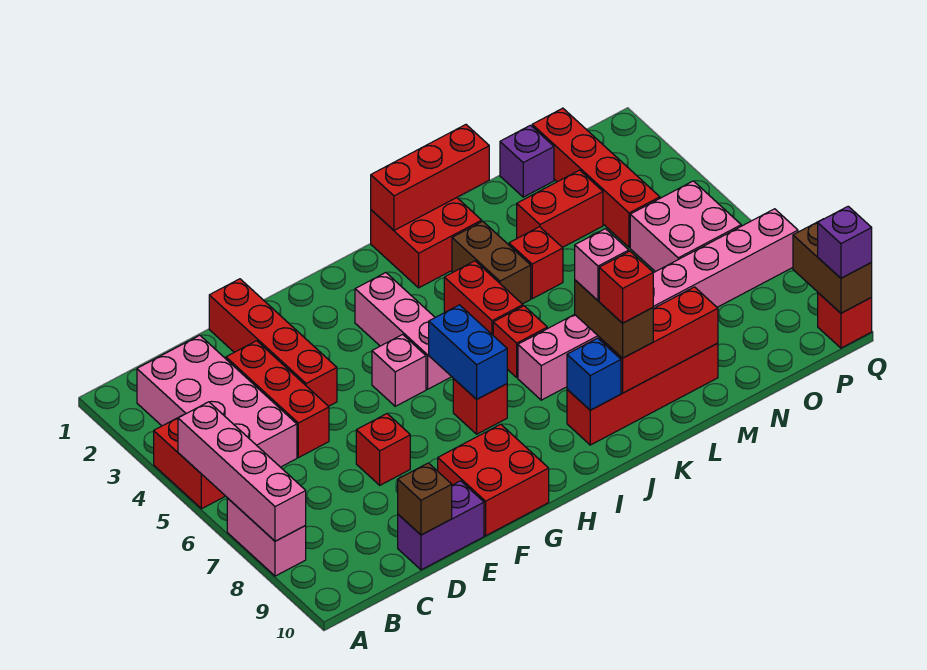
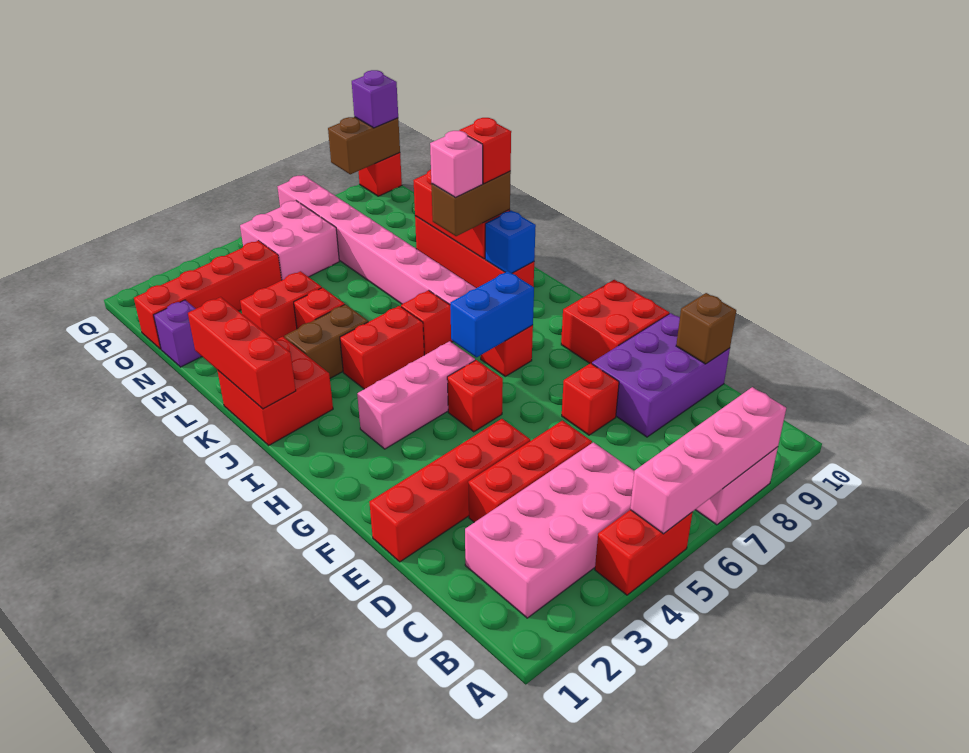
purple brick D10:E10 level 1 -> purple brick D8:E10 level 1
pink brick G5 level 1 -> red brick G5 level 1
red brick M3:N3 level 1 -> red brick M3:M4 level 1

